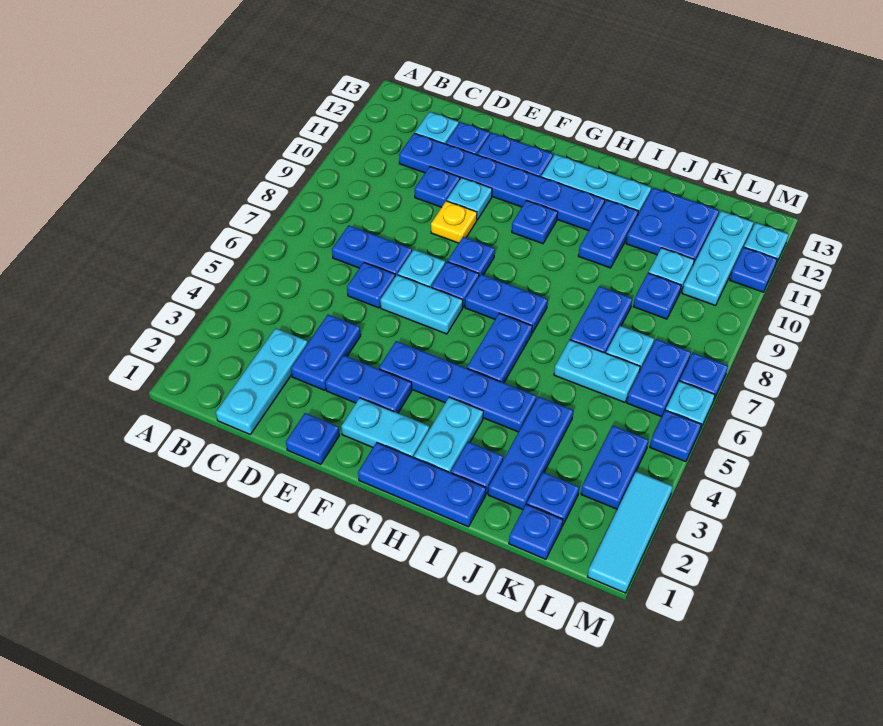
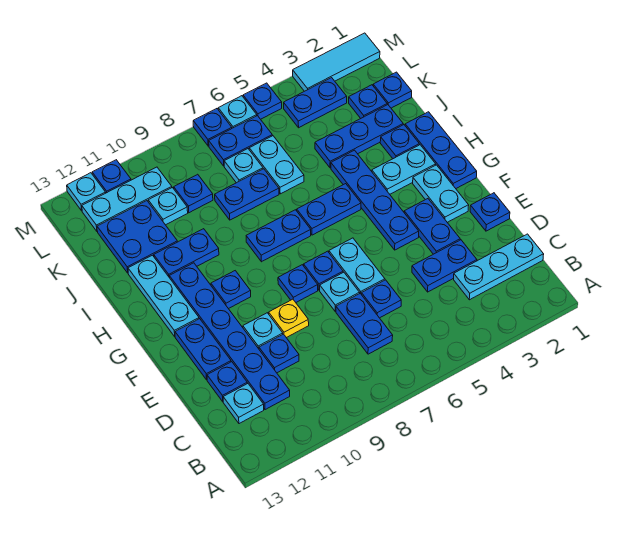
blue plate G7:H7 level 1 -> blue plate H7:H8 level 1

